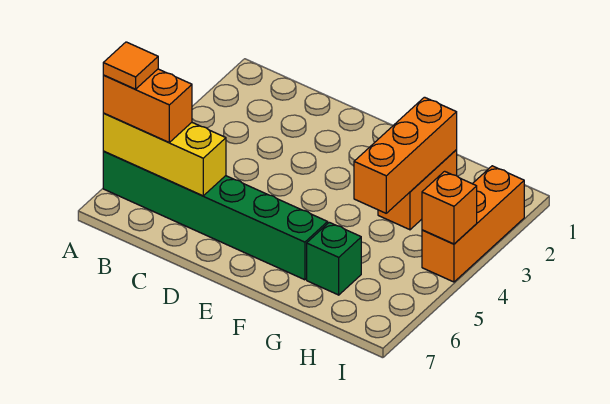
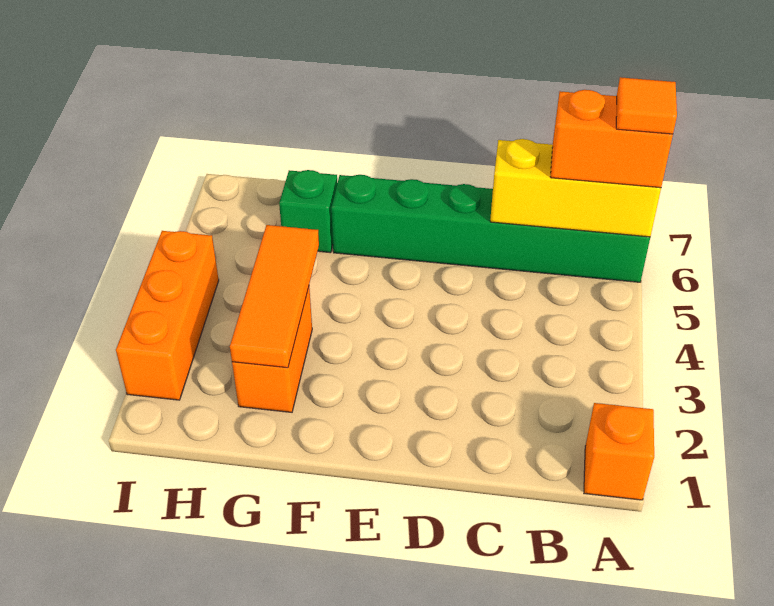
orange brick G2:G4 level 2 -> orange tile G2:G4 level 2
orange brick I4 level 2 -> orange brick A1 level 1

